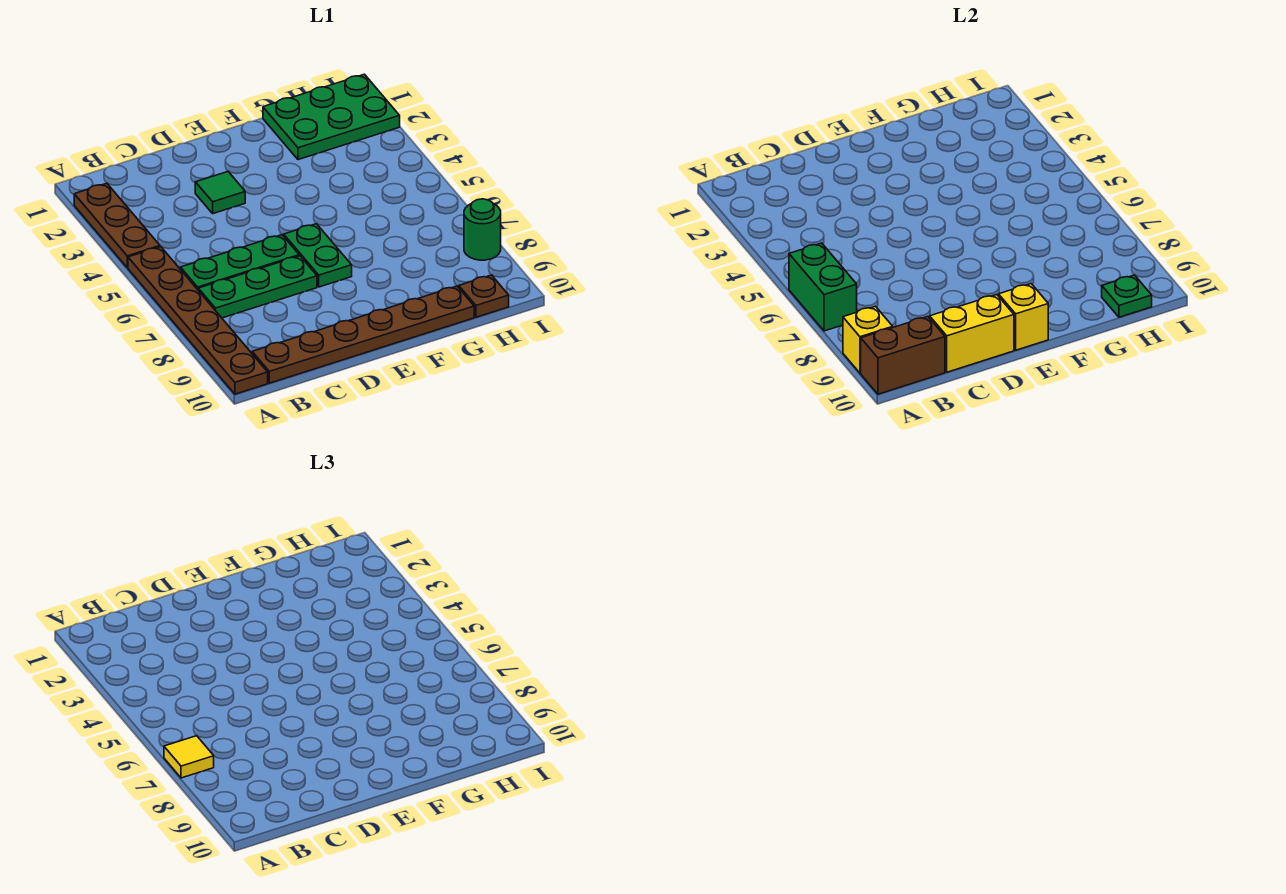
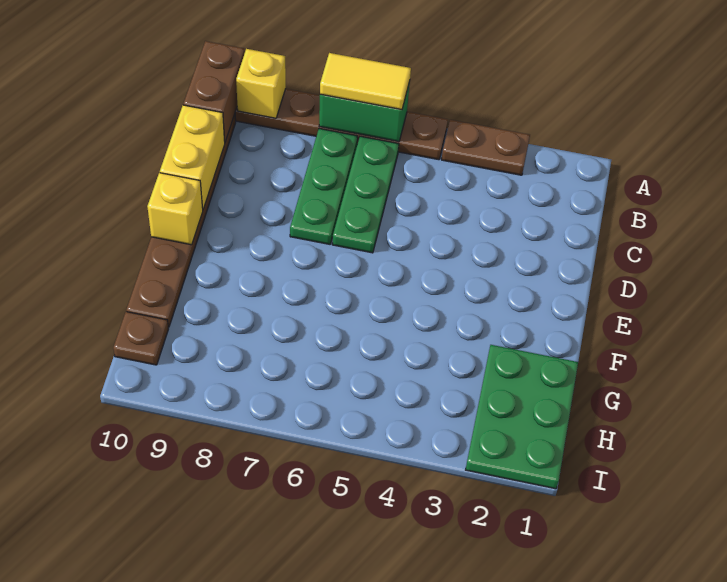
brown plate A2:A4 level 1 -> brown plate A3:A4 level 1
yellow tile A7 level 3 -> yellow tile A6:A7 level 3
green tile D3 level 1 -> none
green plate E6:E7 level 1 -> none
green plate H10 level 2 -> none
green round brick I8 level 1 -> none

